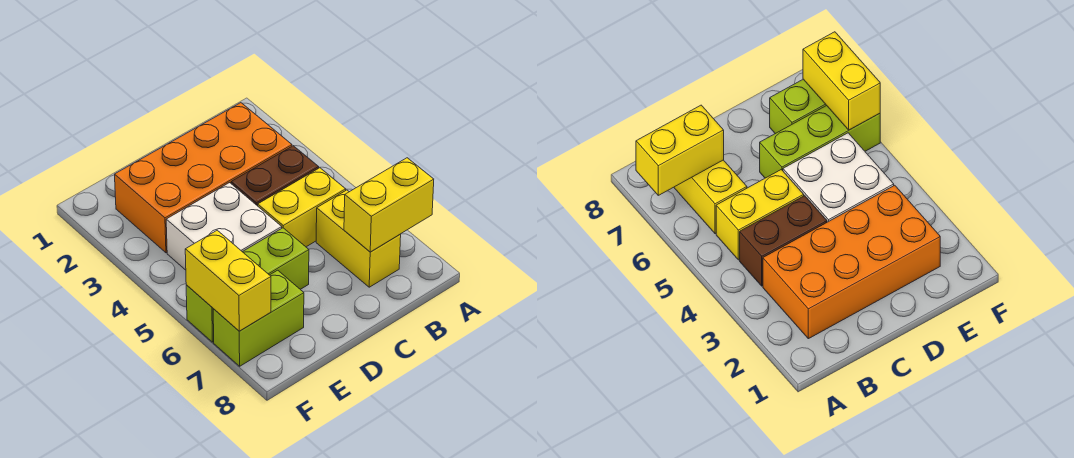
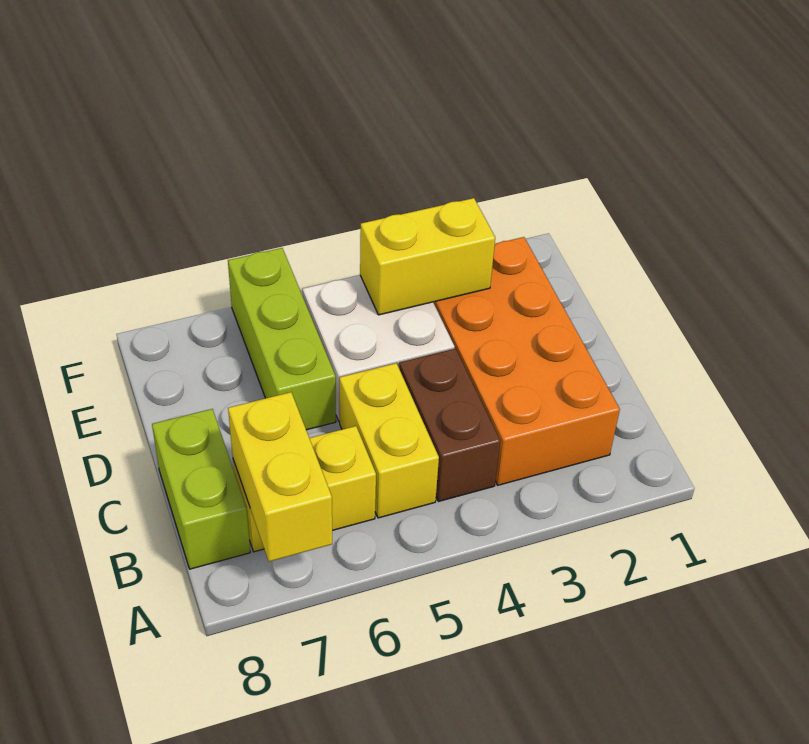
lime brick E7:F7 level 1 -> lime brick B8:C8 level 1
yellow brick F6:F7 level 2 -> yellow brick E3:E4 level 2

